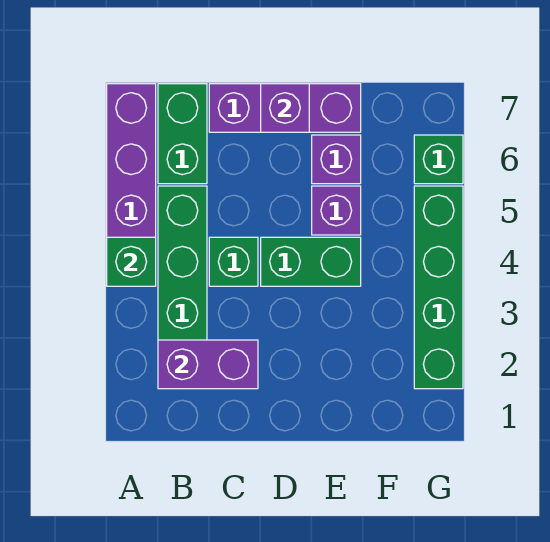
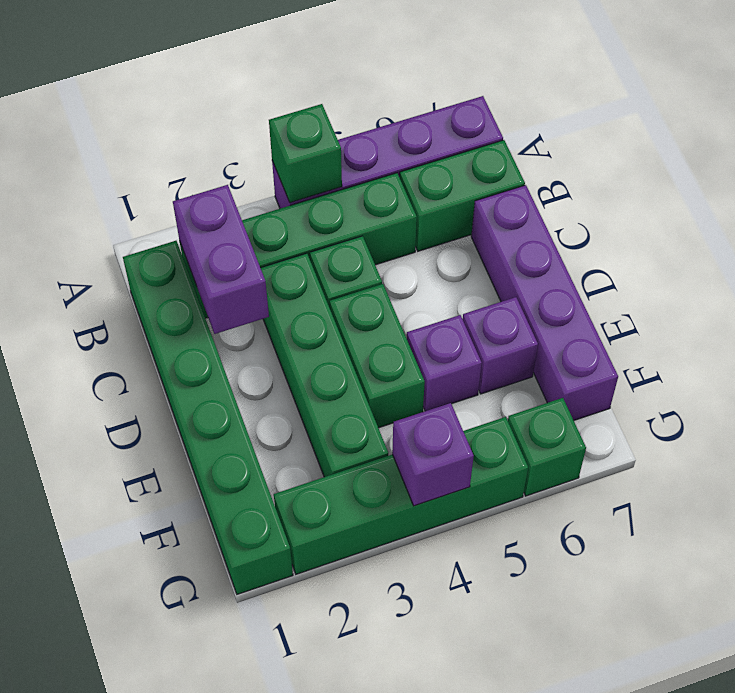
none -> green brick B1:G1 level 1
none -> green brick C3:F3 level 1
purple brick C7:E7 level 1 -> purple brick C7:F7 level 1
purple brick D7 level 2 -> purple brick G4 level 2

